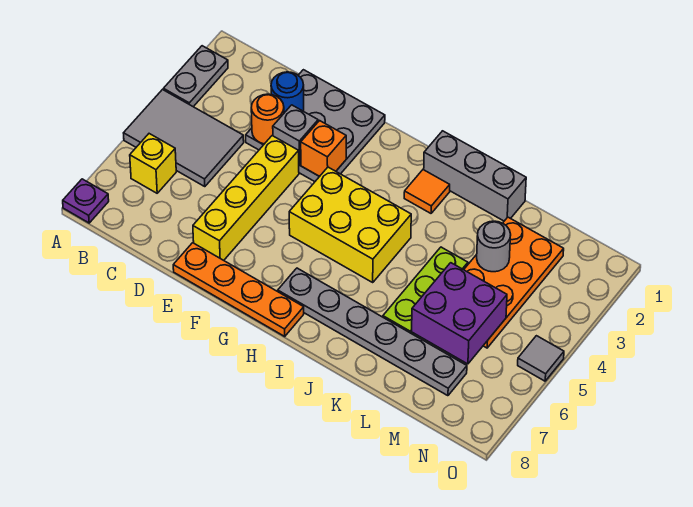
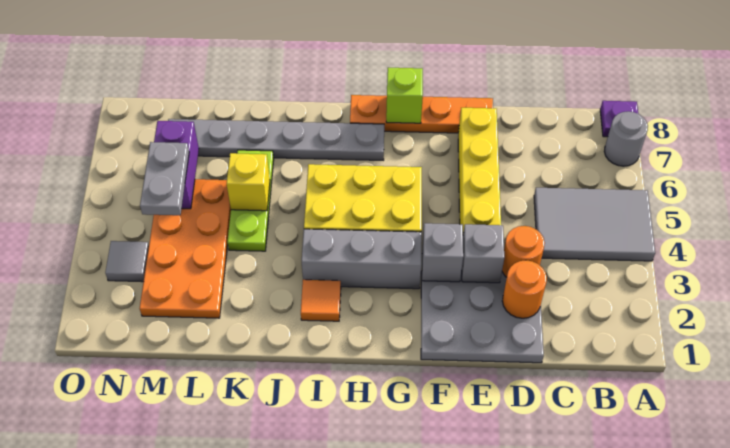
grey plate A2:A3 level 1 -> grey plate M4:M5 level 3
yellow brick B6 level 1 -> yellow brick K5 level 2
blue round brick D2 level 2 -> orange round brick D2 level 2
orange brick F3 level 2 -> grey brick F3 level 2
none -> lime brick G8 level 2
grey brick I1:K1 level 1 -> grey brick G3:I3 level 1
grey round brick L3 level 2 -> grey round brick A7 level 1
purple brick L5:M6 level 2 -> purple brick M5:M6 level 2
grey tile O5 level 1 -> grey tile N3 level 1

